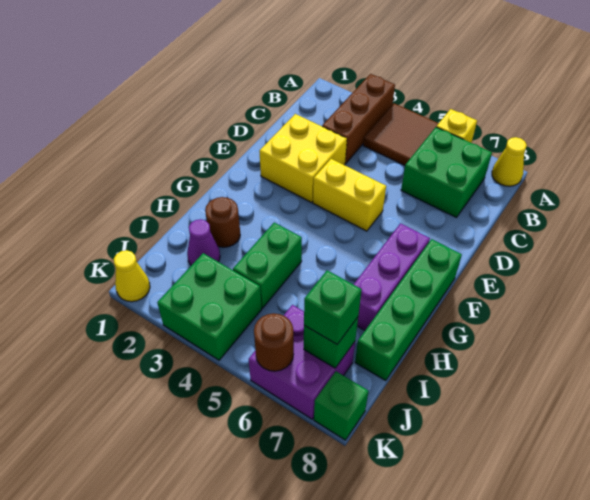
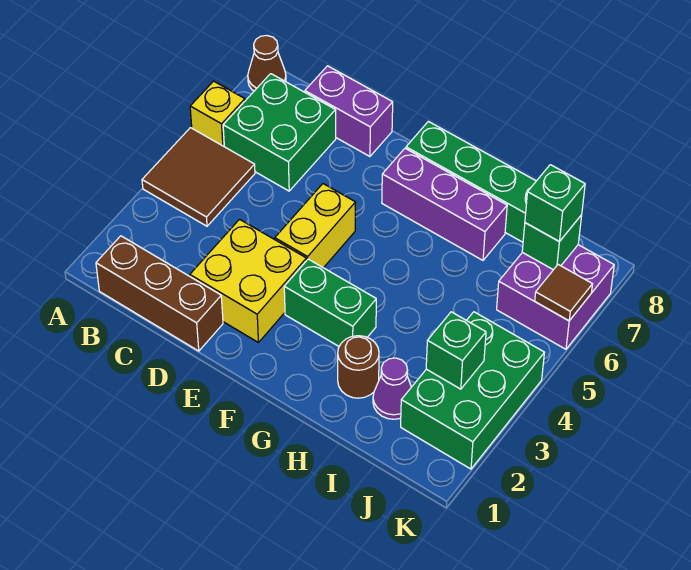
brown brick A3:C3 level 1 -> brown brick B1:D1 level 1
yellow cone A8 level 1 -> brown cone A8 level 1
none -> purple brick C8:D8 level 1
green brick H4:I4 level 1 -> green brick F3:G3 level 1
green brick J3:K4 level 1 -> green brick J2:K4 level 1
yellow cone K1 level 1 -> none
brown round brick K6 level 2 -> brown tile K6 level 2
green brick K8 level 1 -> green brick J3 level 2

